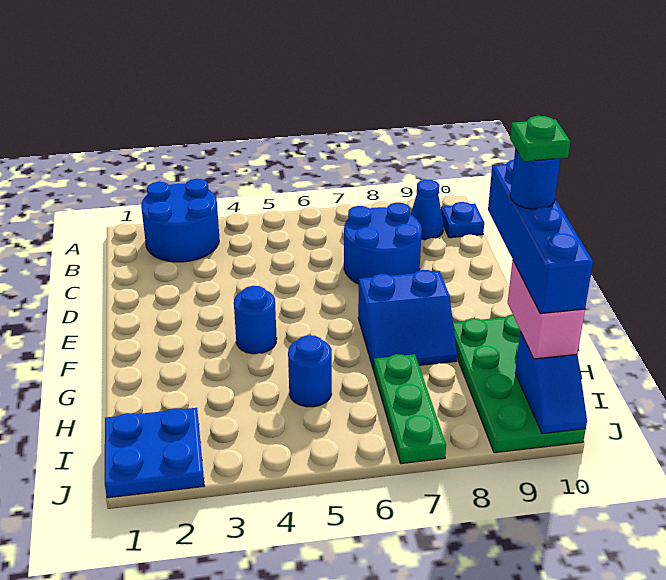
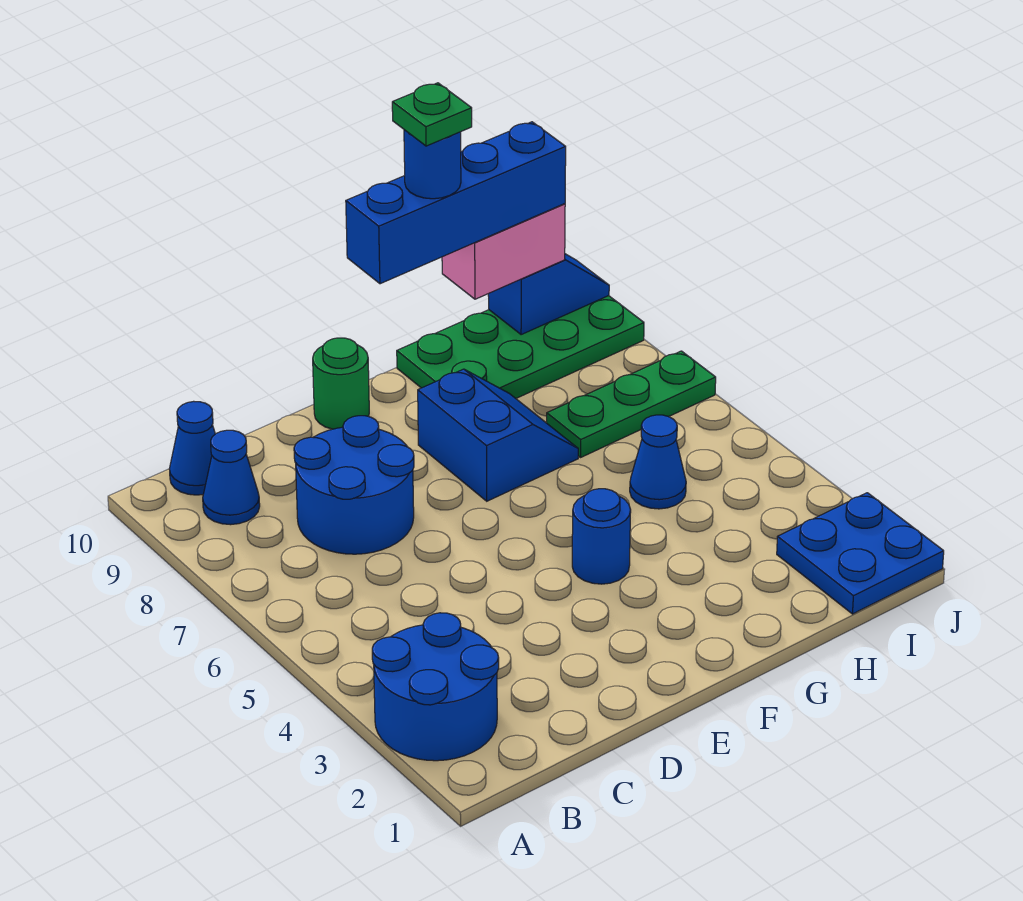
blue plate B10 level 1 -> blue cone B10 level 1
none -> green round brick E10 level 1
blue round brick H5 level 1 -> blue cone H5 level 1

